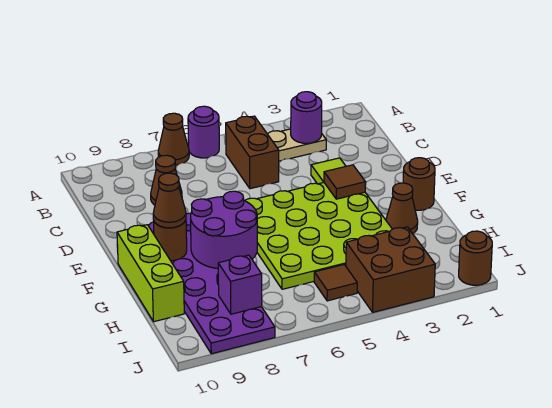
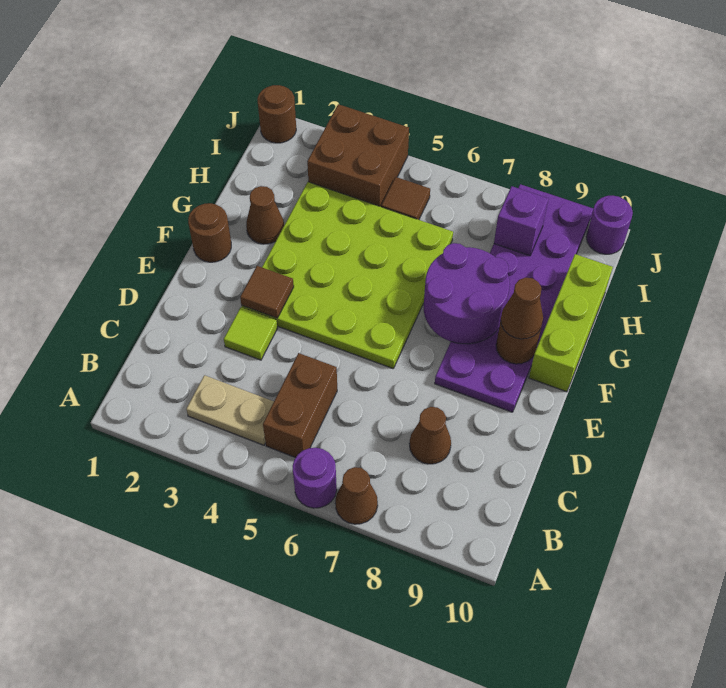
purple round brick B3 level 2 -> purple round brick J10 level 1

